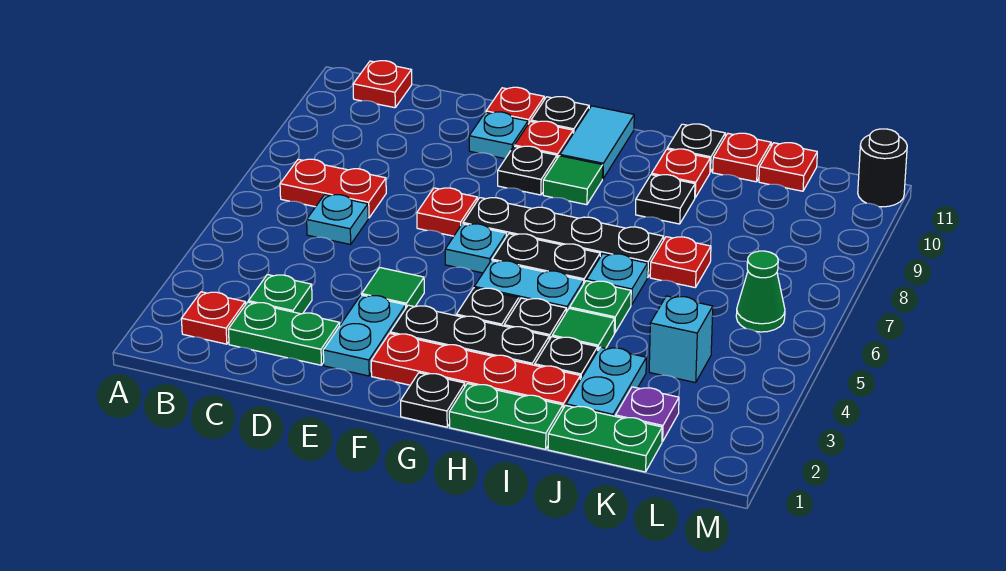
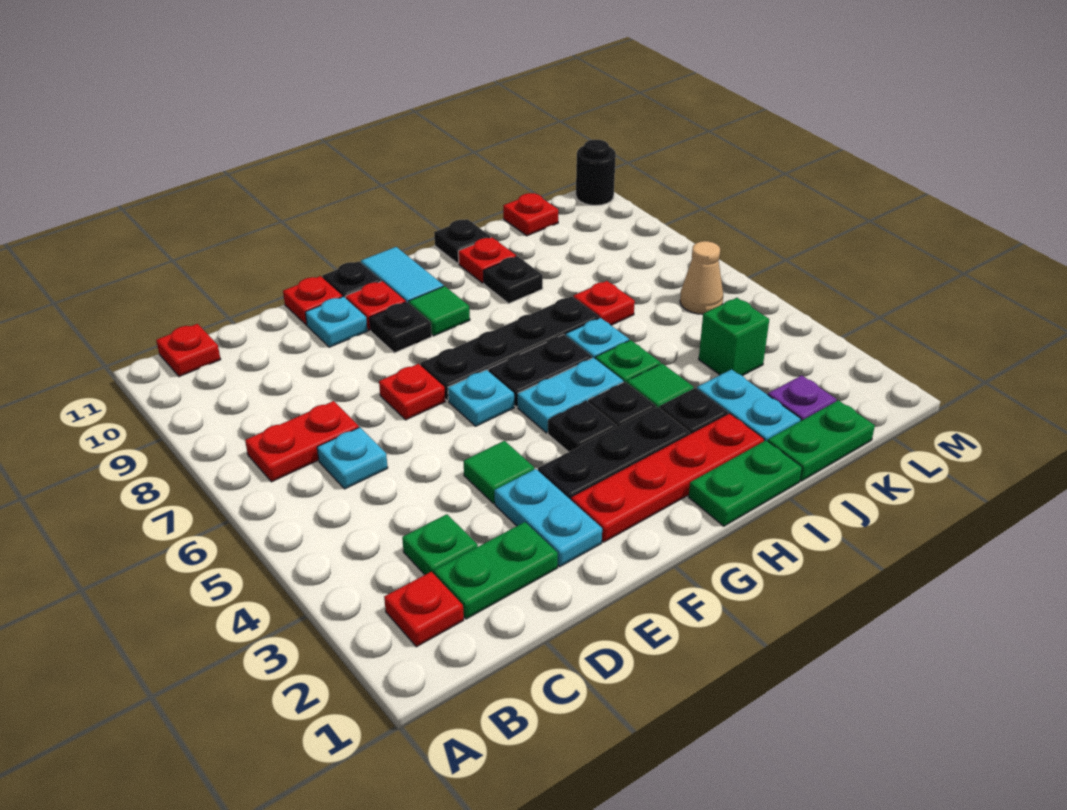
black plate G1 level 1 -> none
red plate J11 level 1 -> none
cyan brick K4 level 1 -> green brick K4 level 1
green cone L6 level 1 -> tan cone L6 level 1

